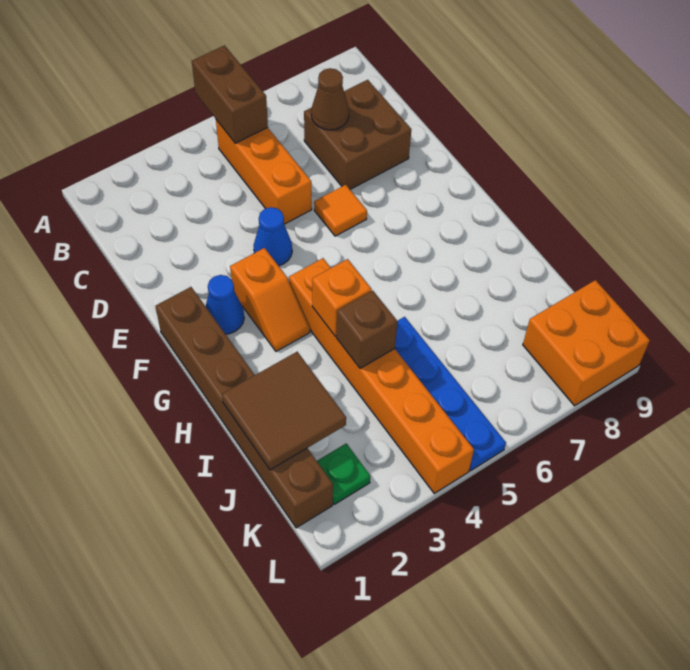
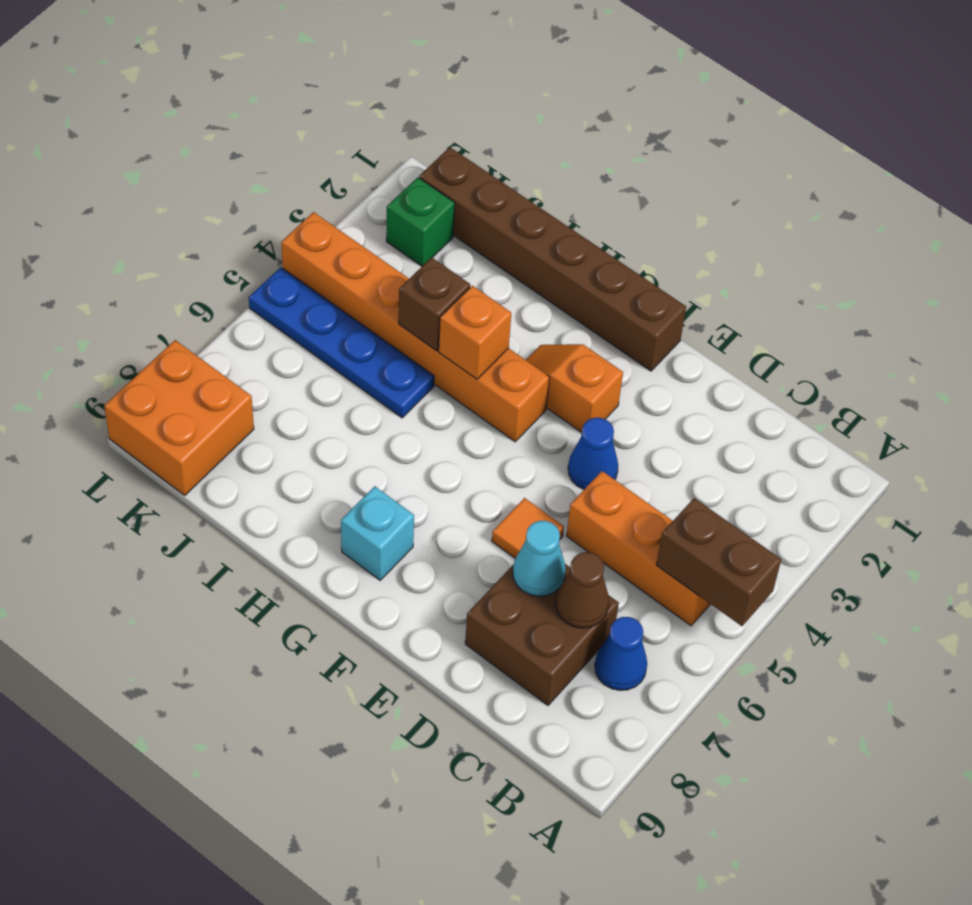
none -> cyan cone D7 level 2
blue cone F2 level 1 -> blue cone B7 level 1
none -> cyan brick G8 level 1
brown tile I1:J2 level 2 -> none
green plate K2 level 1 -> green brick K2 level 1

